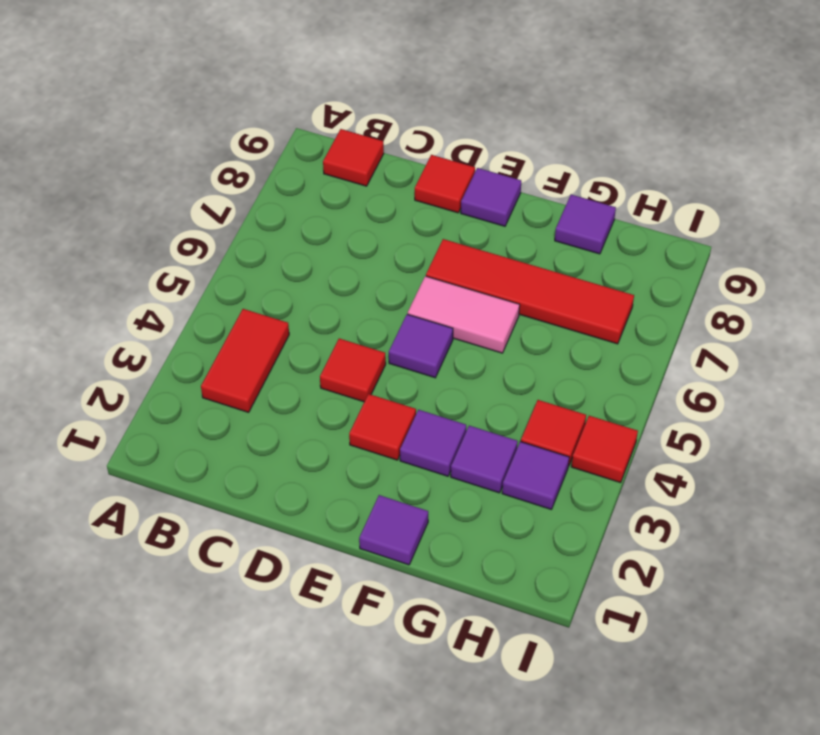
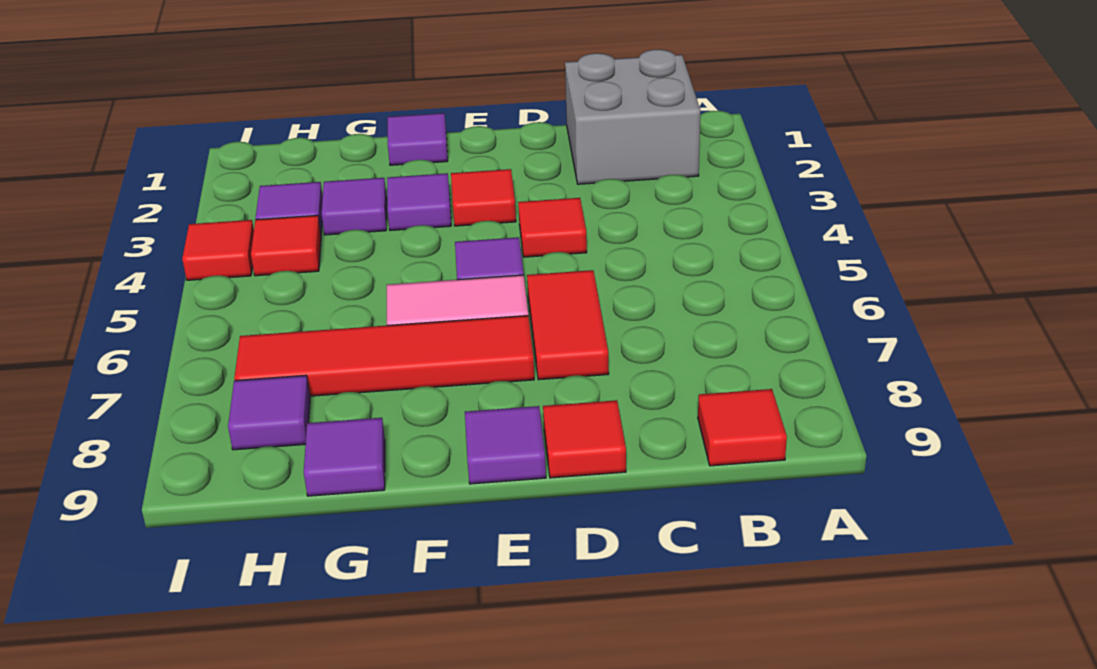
none -> grey brick B1:C2 level 1
red tile B3:B4 level 1 -> red tile D6:D7 level 1
none -> purple tile H8 level 1

